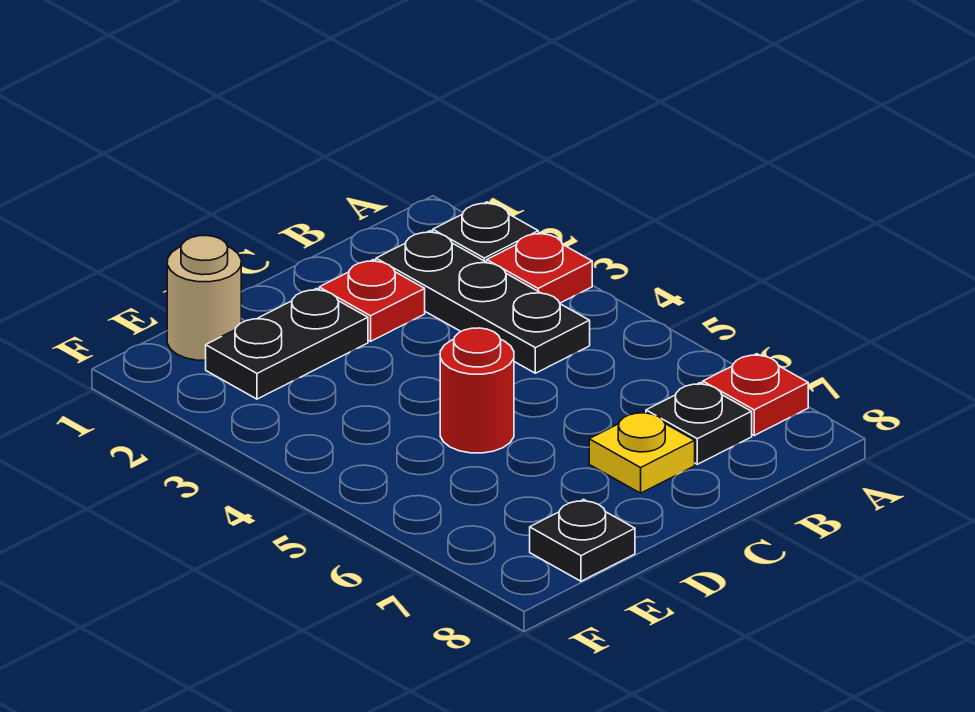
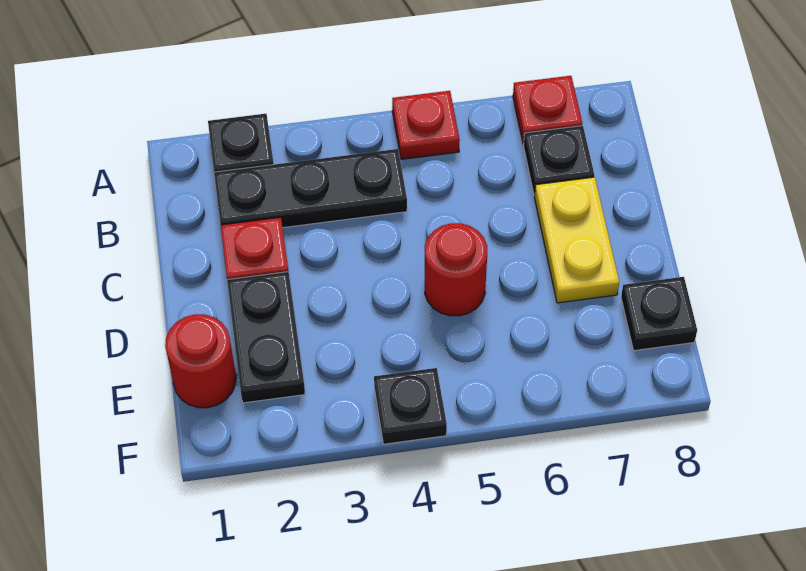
red plate A3 level 1 -> red plate A5 level 1
yellow plate C7 level 1 -> yellow plate C7:D7 level 1
tan round brick E1 level 1 -> red round brick E1 level 1
none -> black plate F4 level 1

